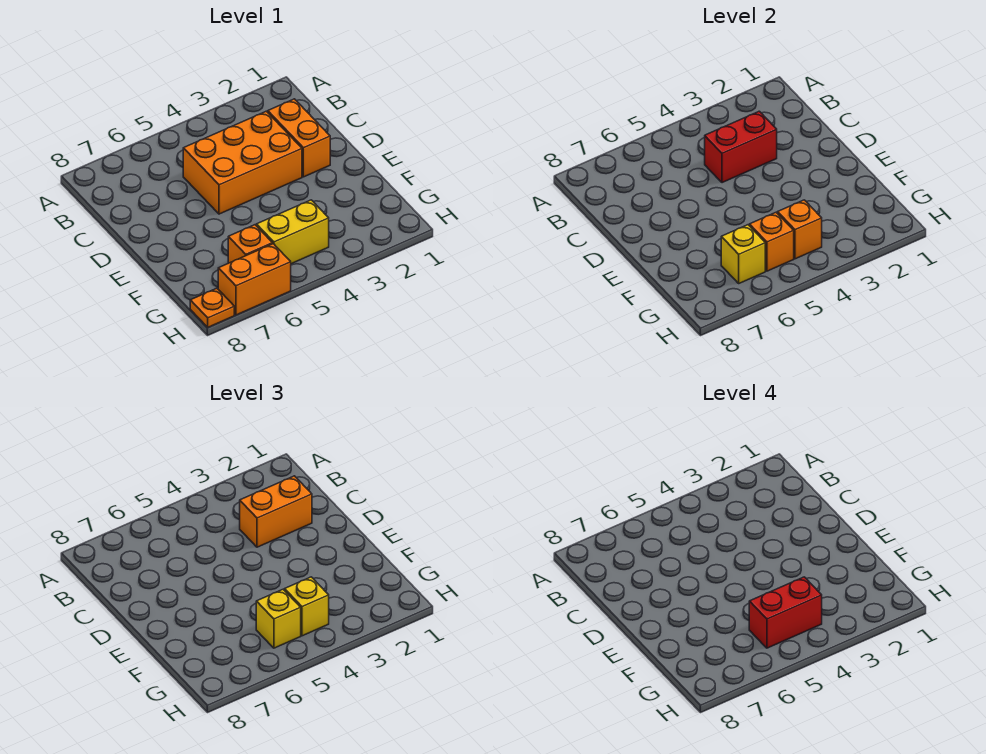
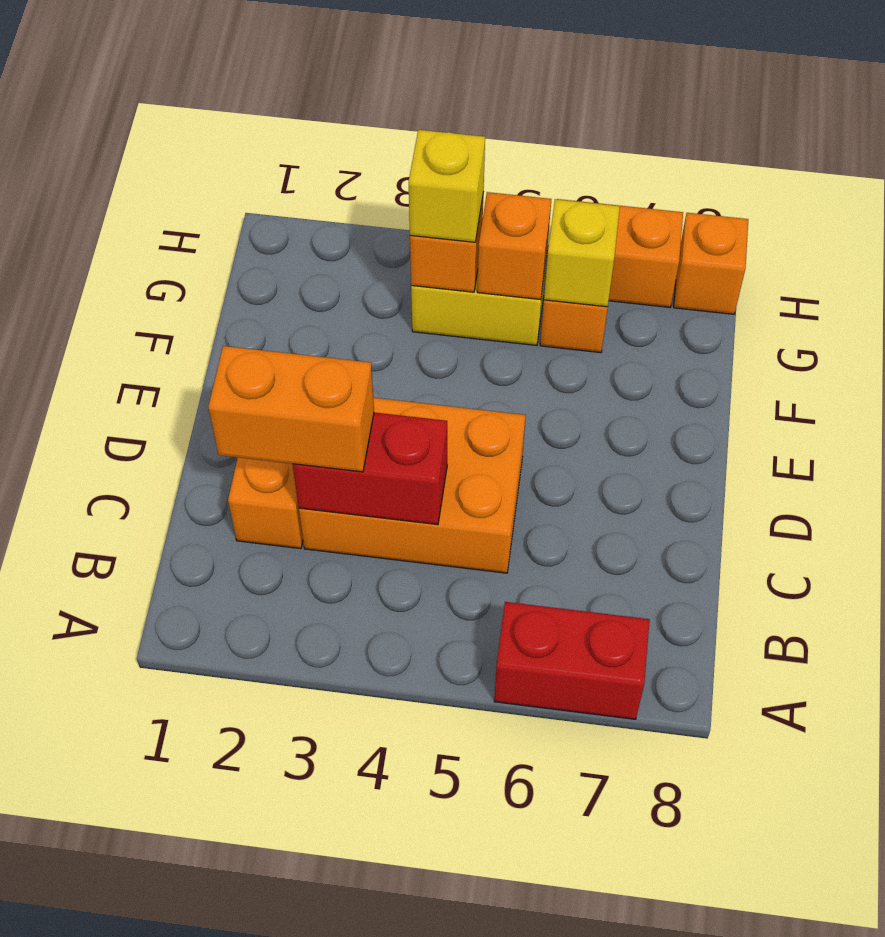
red brick G4:G5 level 4 -> red brick A6:A7 level 1
yellow brick G5 level 3 -> none
orange plate H8 level 1 -> orange brick H8 level 1

